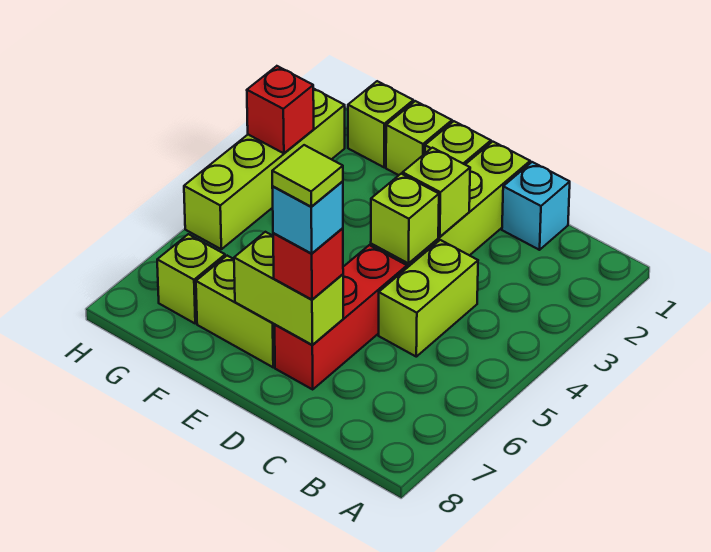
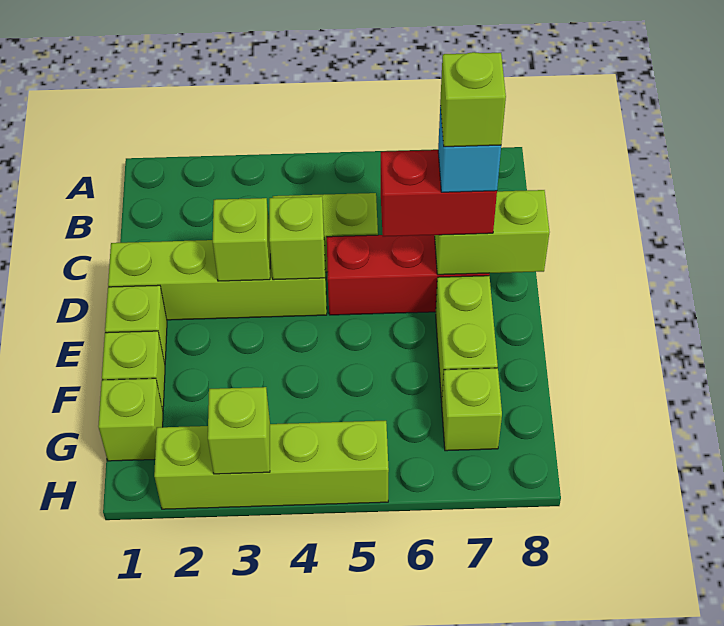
cyan brick C1 level 1 -> none
lime brick D7:E7 level 2 -> lime brick D7:D8 level 2
red brick D7 level 3 -> red brick D6:D7 level 3
lime tile D7 level 5 -> lime brick D7 level 5
red brick H3 level 2 -> lime brick H3 level 2

